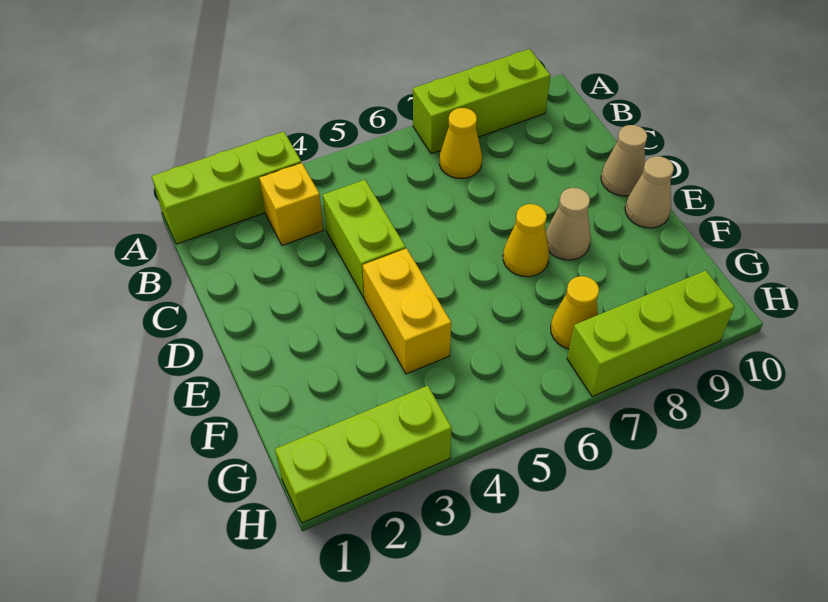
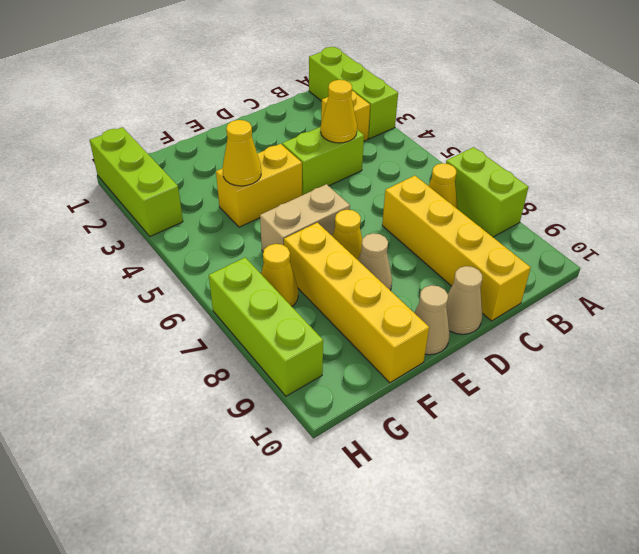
lime brick A7:A9 level 1 -> lime brick A7:A8 level 1
none -> yellow cone C4 level 2
none -> yellow brick C7:C10 level 1
none -> tan brick E6:F6 level 1
none -> yellow cone F4 level 2
none -> yellow brick F7:F10 level 1

